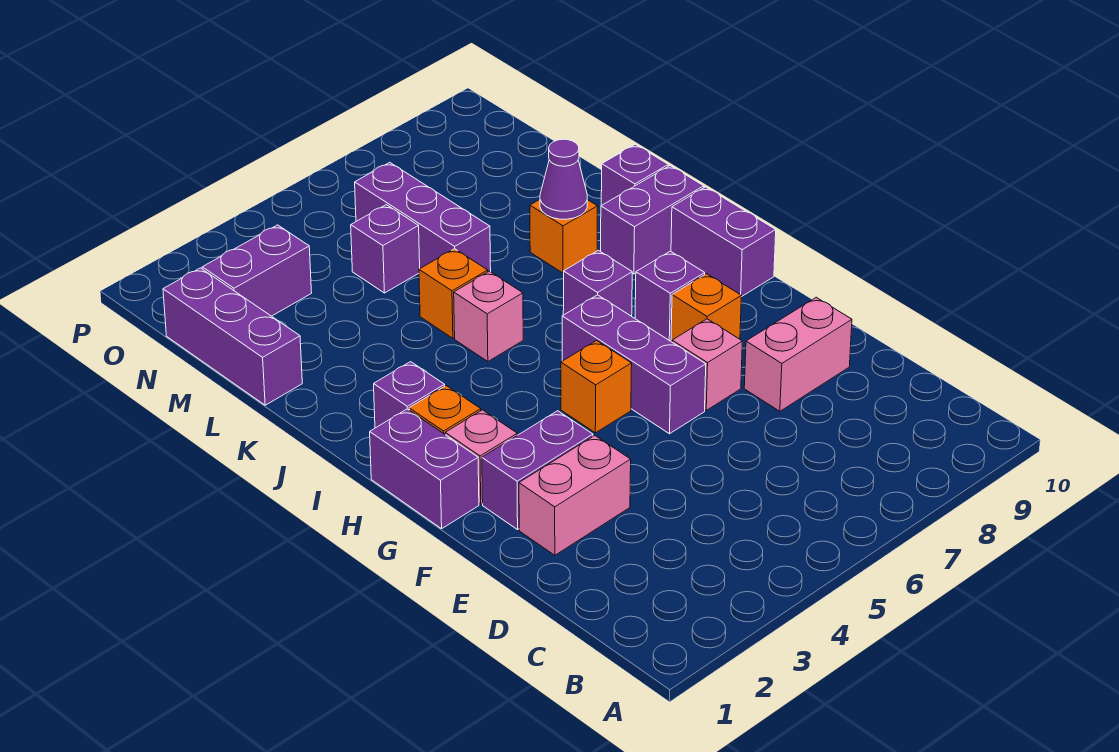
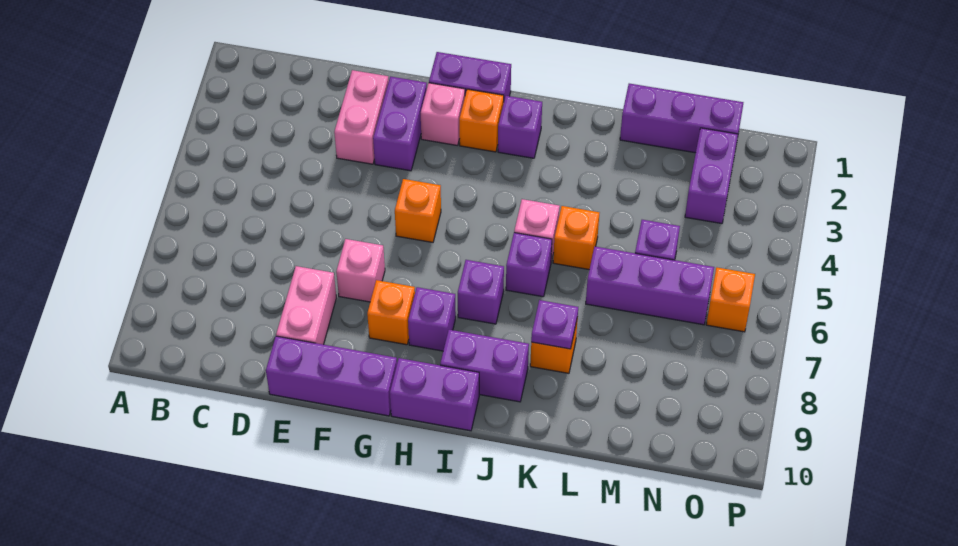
purple brick F6:H6 level 1 -> purple brick E10:G10 level 1
purple brick J9:J10 level 1 -> purple brick I9:J9 level 1
purple cone K8 level 2 -> purple plate K8 level 2
purple brick K10 level 1 -> purple brick J6 level 1
none -> orange brick O6 level 1

